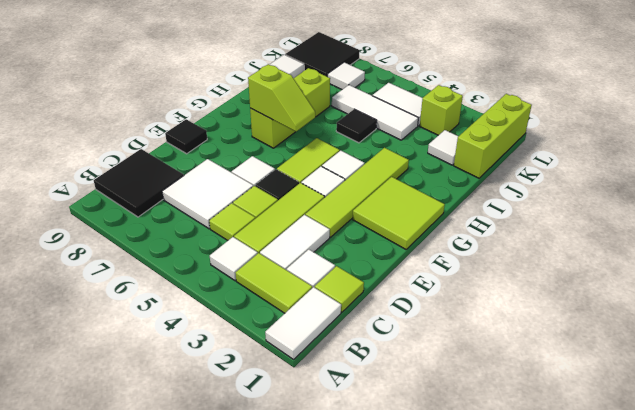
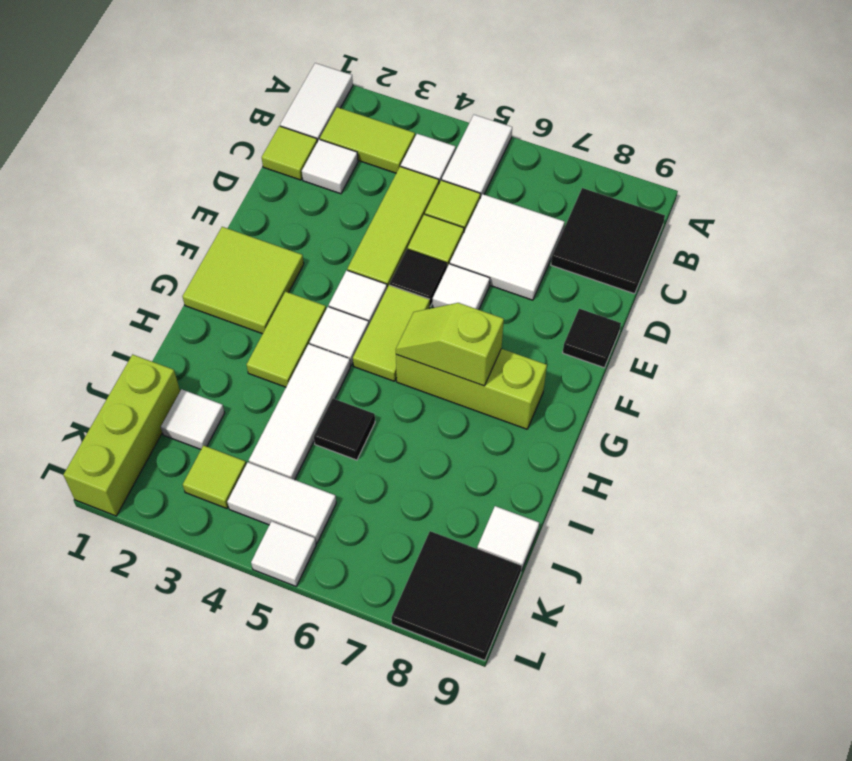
white tile C3:D3 level 1 -> white tile A5:B5 level 1
lime tile E3:H3 level 1 -> lime tile G3:H3 level 1
lime brick G7:I7 level 1 -> lime brick G6:G8 level 1
white tile J4:J6 level 1 -> white tile H4:J4 level 1
lime brick K3 level 1 -> lime tile K3 level 1
white tile K7 level 1 -> white tile L5 level 1

